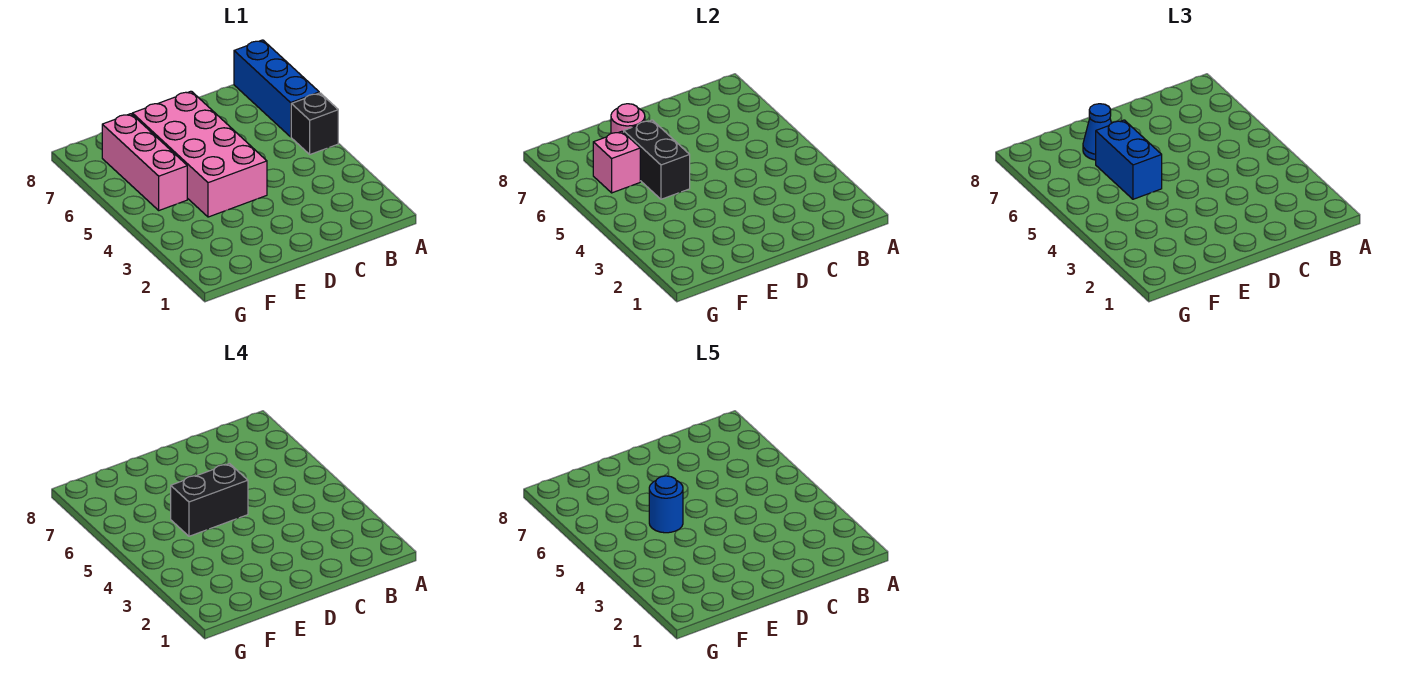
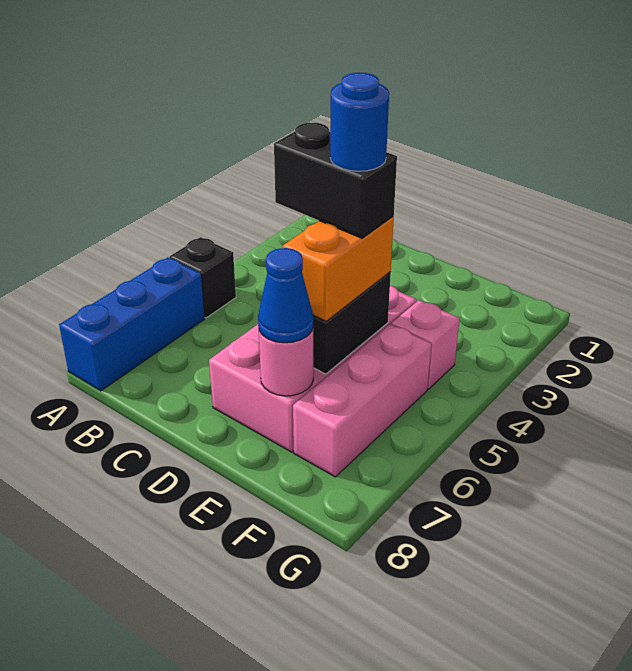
blue brick E5:E6 level 3 -> orange brick E5:E6 level 3
pink brick F6 level 2 -> pink brick F4 level 1

